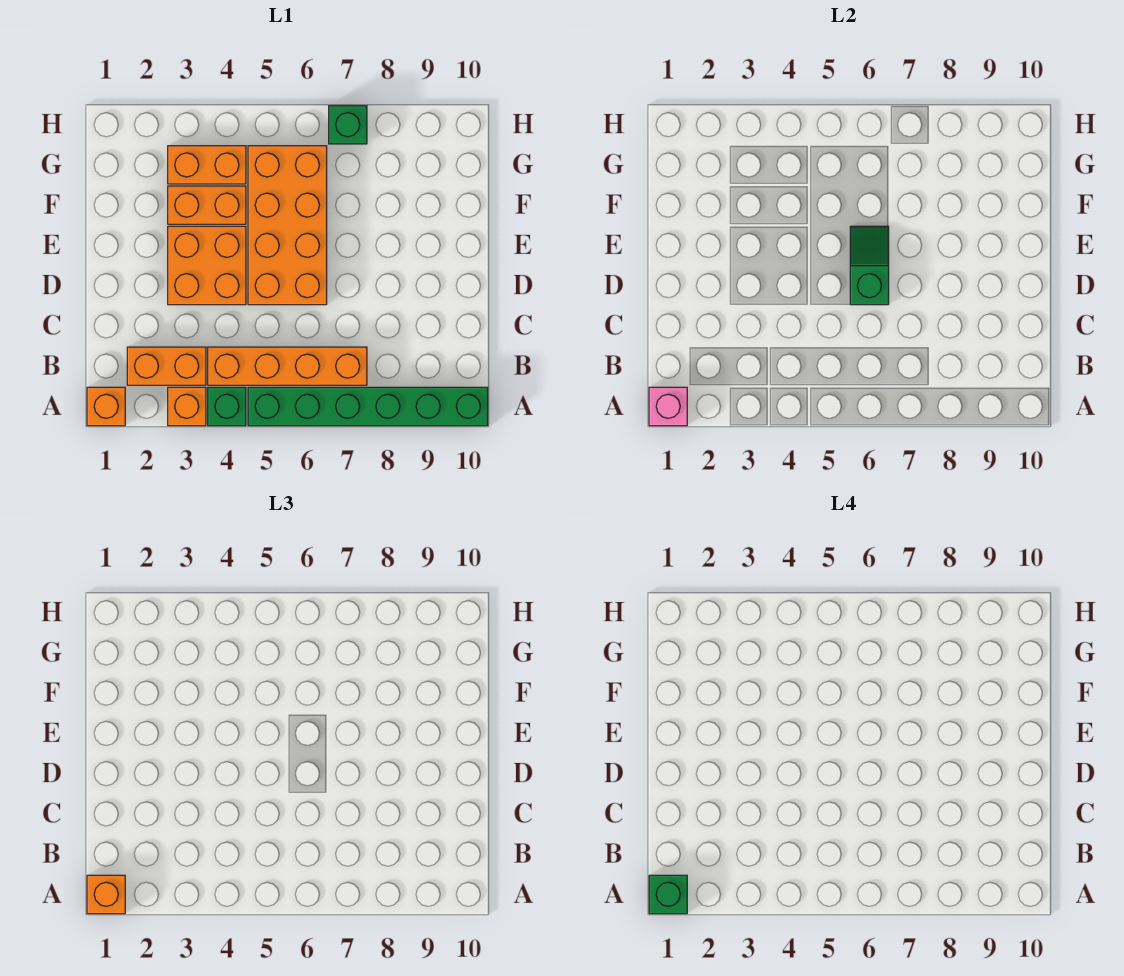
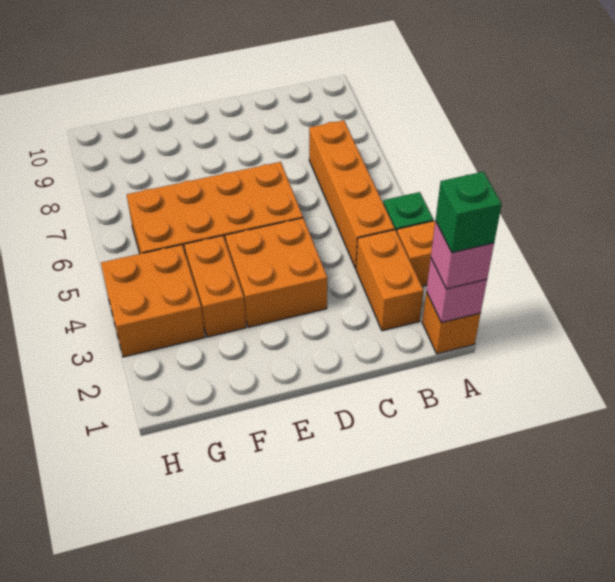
orange brick A1 level 3 -> pink brick A1 level 3
green brick A5:A10 level 1 -> none
green slope D6:E6 level 2 top D -> none
orange brick G3:G4 level 1 -> orange brick G3:H4 level 1
green brick H7 level 1 -> none

